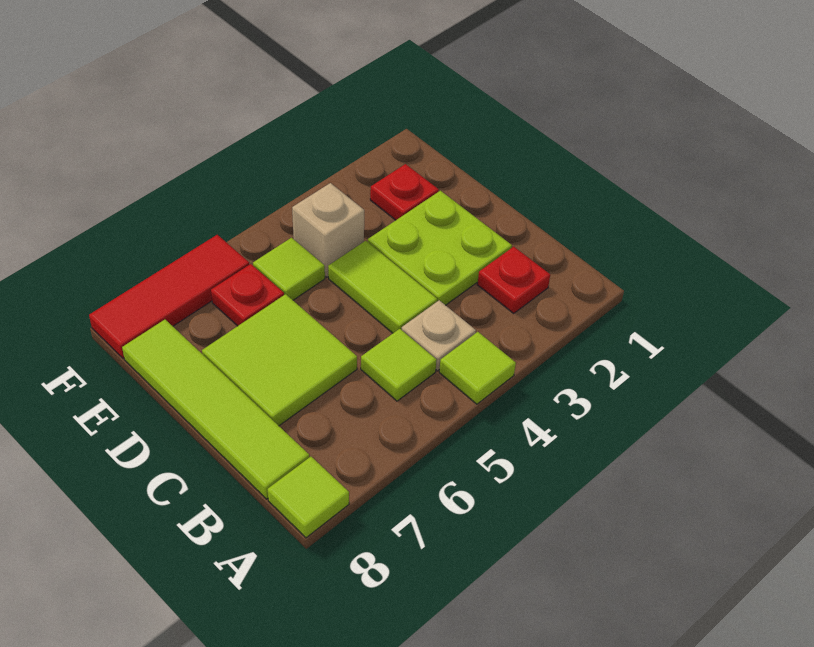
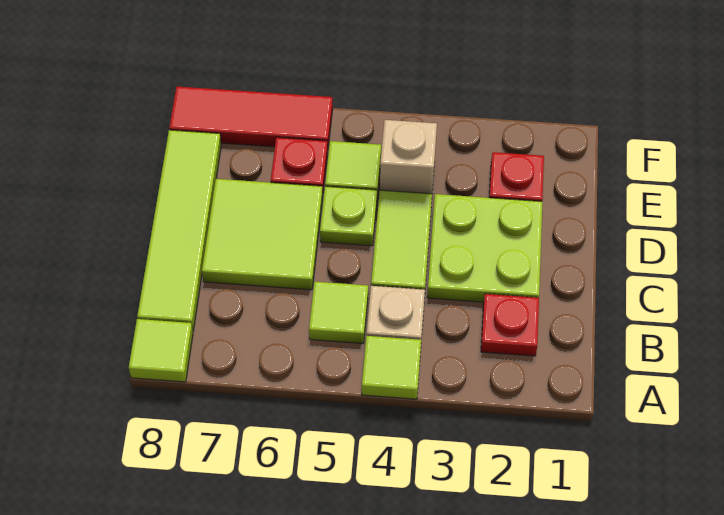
none -> lime plate D5 level 1

